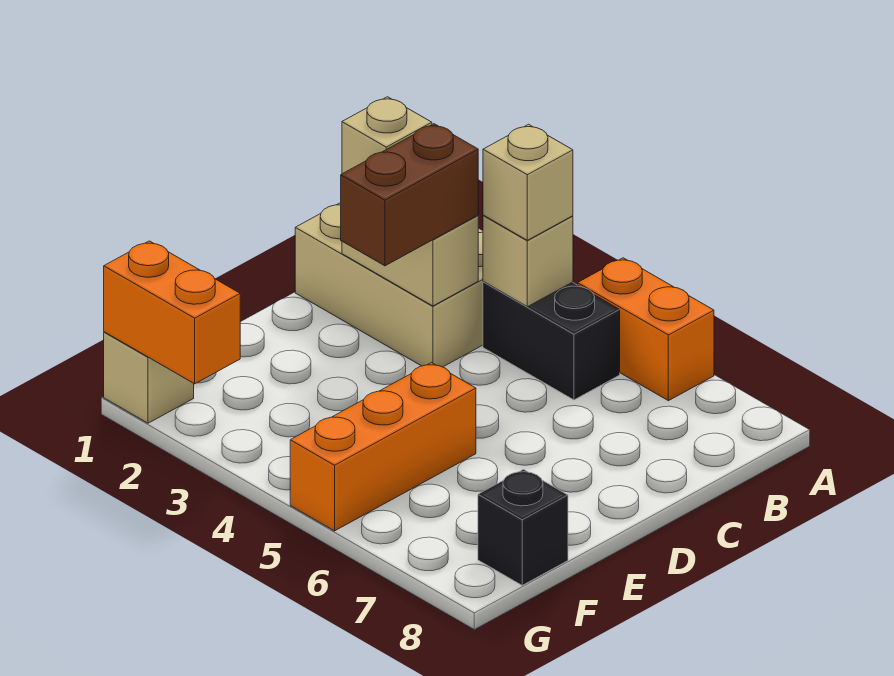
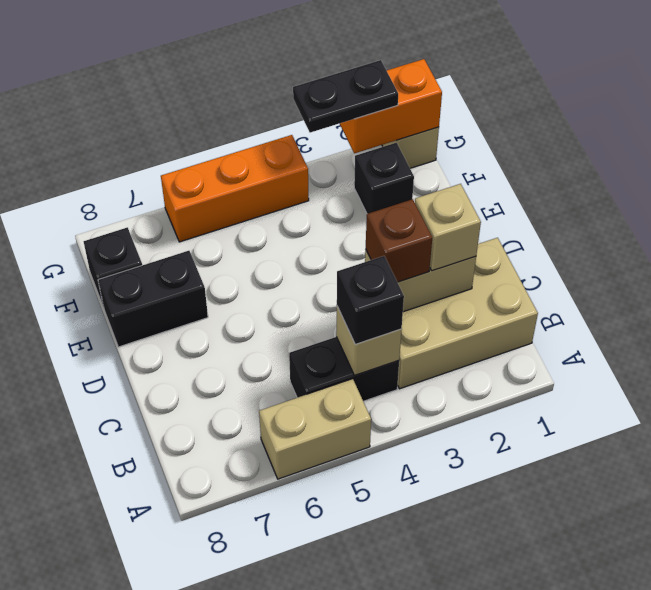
orange brick A5:A6 level 1 -> tan brick A5:A6 level 1
tan brick B4 level 3 -> black brick B4 level 3
brown brick C3:D3 level 3 -> brown brick C3 level 3
orange brick E5:G5 level 1 -> orange brick G4:G6 level 1
none -> black brick E7:E8 level 1
none -> black brick F2 level 1
none -> black plate G2:G3 level 3

